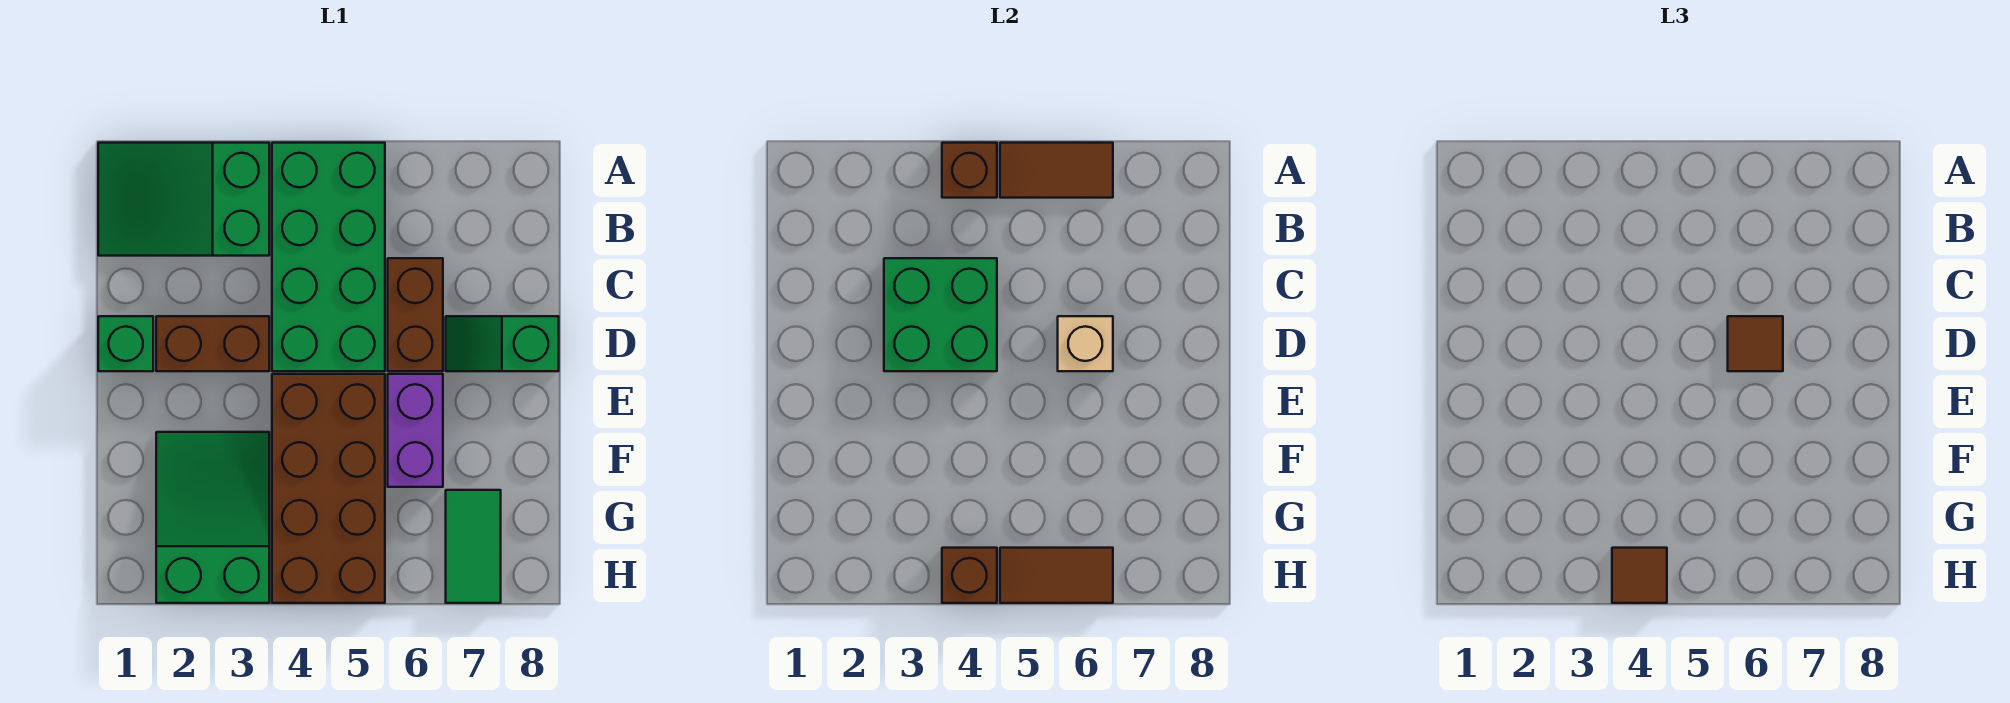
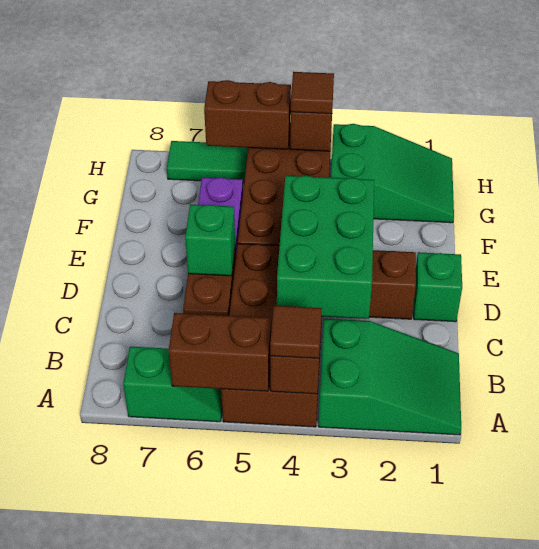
green brick A4:D5 level 1 -> brown brick A4:D5 level 1
brown tile A5:A6 level 2 -> brown brick A5:A6 level 2
green brick C3:D4 level 2 -> green brick C3:E4 level 2
tan brick D6 level 2 -> green brick D6 level 2
brown tile D6 level 3 -> brown tile A4 level 3
green slope D7:D8 level 1 top 8 -> green slope A6:A7 level 1 top 7
green slope F2:H3 level 1 top H -> green slope G1:H3 level 1 top 3
green tile G7:H7 level 1 -> green tile H6:H7 level 1
brown tile H5:H6 level 2 -> brown brick H5:H6 level 2

